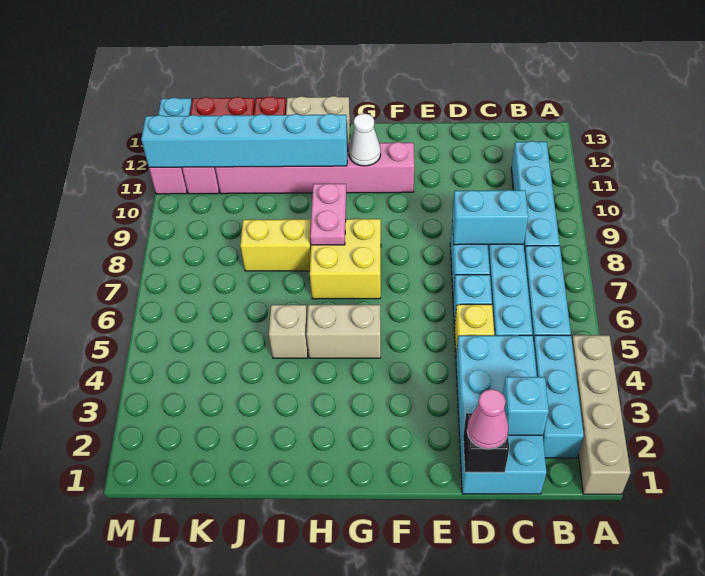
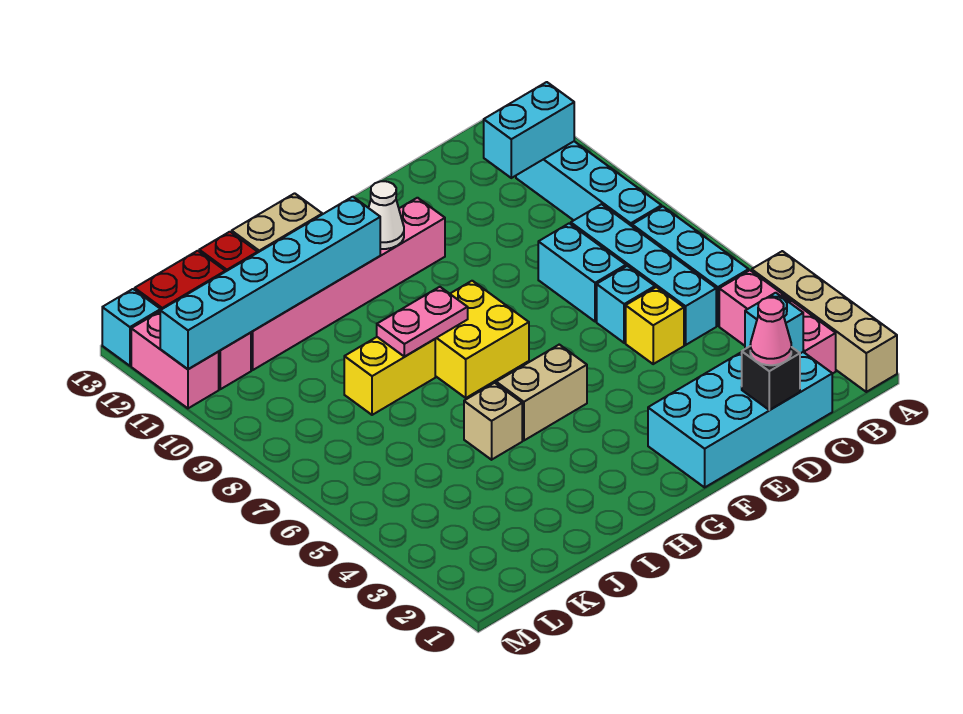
cyan brick B2:B4 level 1 -> pink brick B2:B4 level 1
cyan brick C1:D4 level 1 -> cyan brick C1:F2 level 1
cyan brick C8:D8 level 2 -> cyan brick B11:C11 level 2
pink plate H8:H9 level 2 -> pink plate H8:I8 level 2

